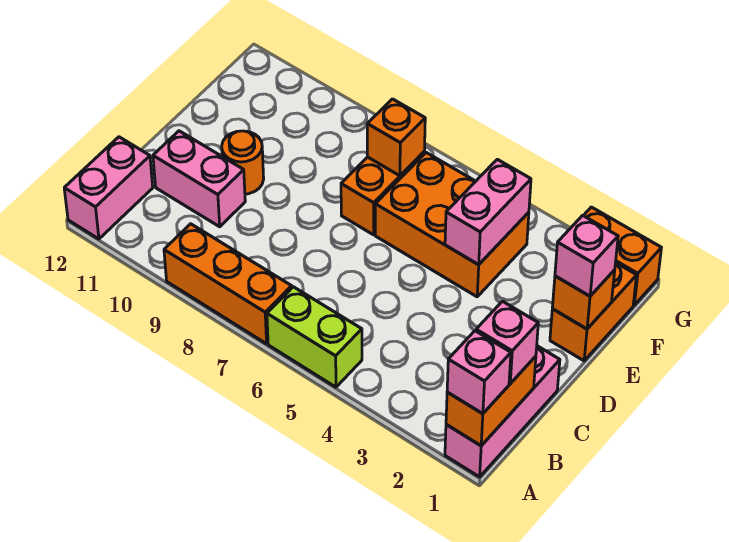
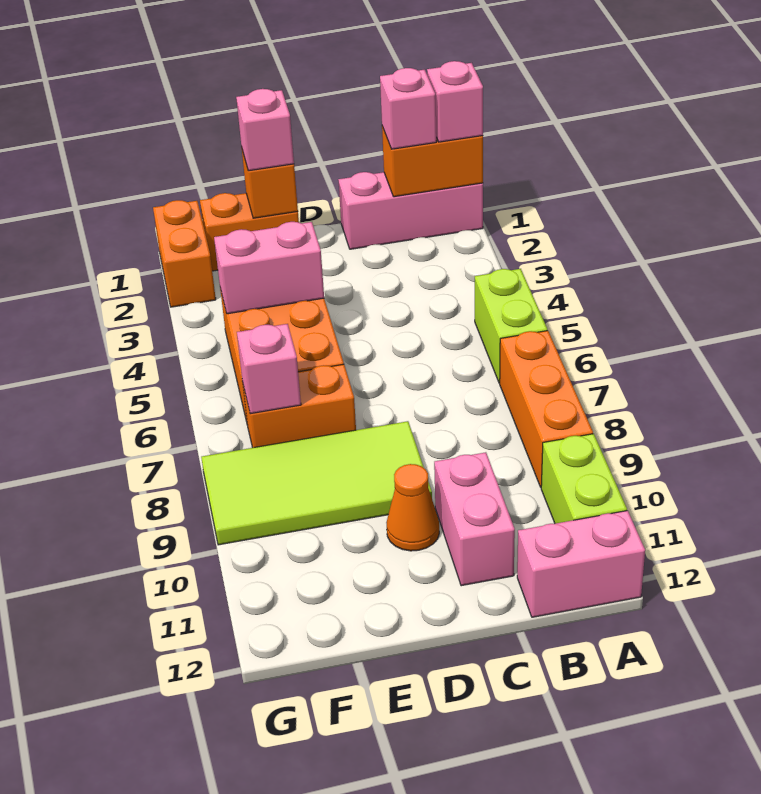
none -> lime brick A10:A11 level 1
none -> lime tile D8:G9 level 1
orange round brick D10 level 1 -> orange cone D10 level 1
orange brick F7 level 2 -> pink brick F7 level 2

